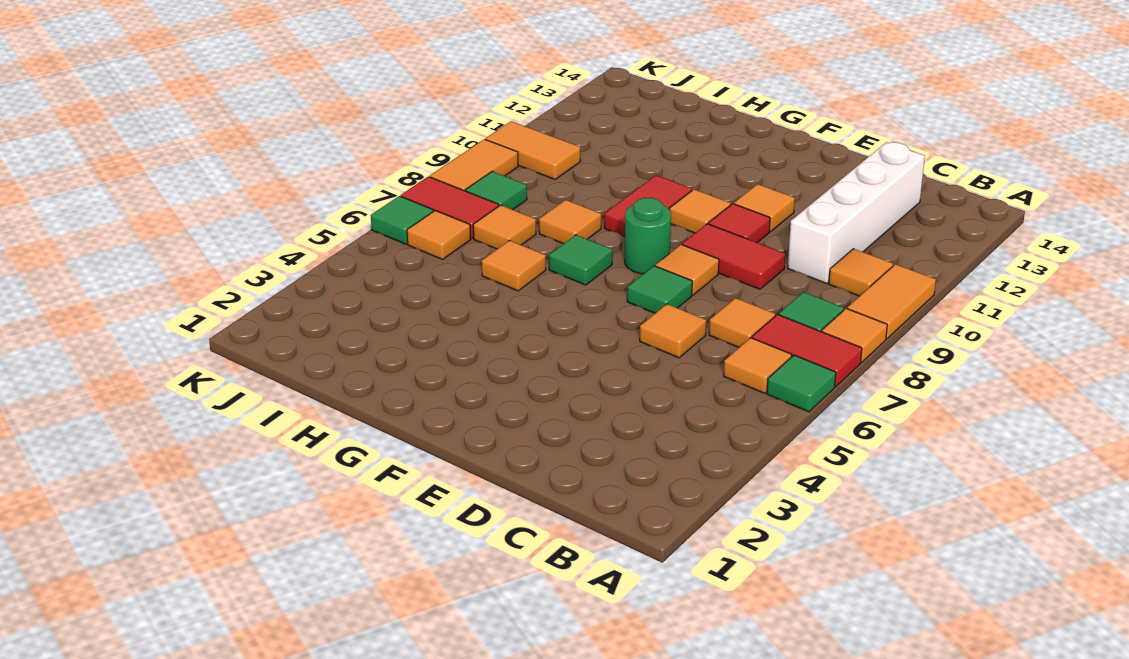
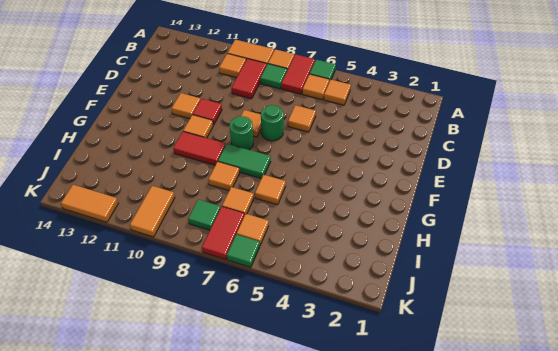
orange tile C7 level 1 -> orange tile B5 level 1
white brick C10:C13 level 1 -> none
red tile D9:E9 level 1 -> red tile B9:C9 level 1
green tile E7 level 1 -> green round brick E7 level 1
green tile G7 level 1 -> green tile G7:G8 level 1
orange tile K8:K9 level 1 -> orange tile K12:K13 level 1

